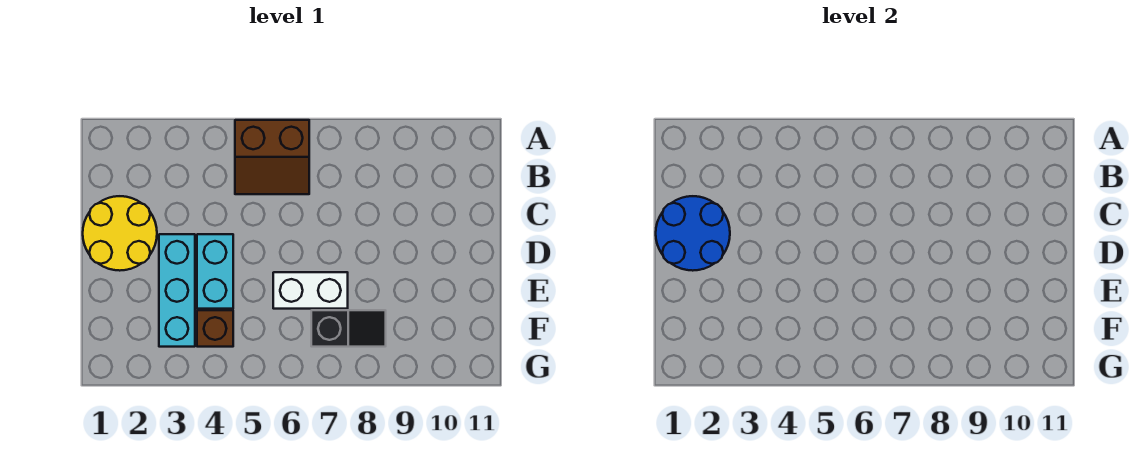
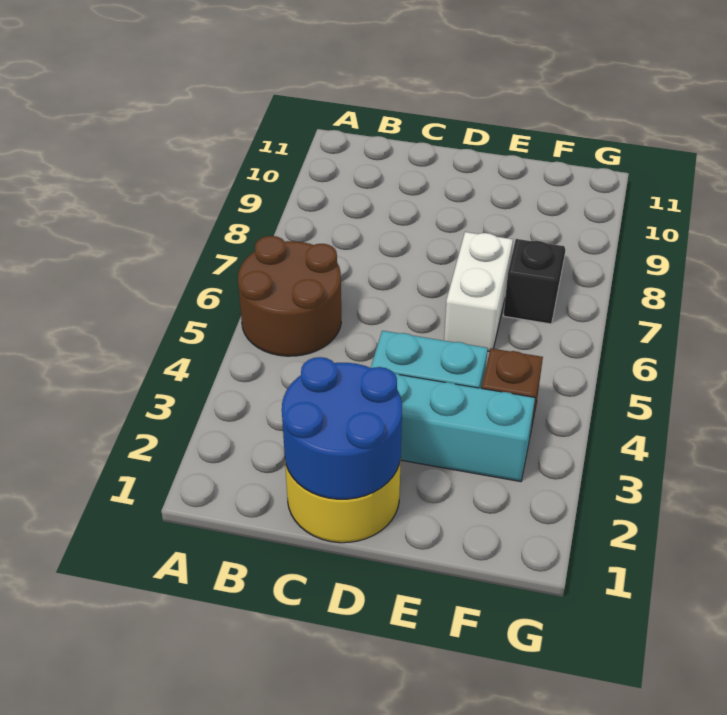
brown slope A5:B6 level 1 top A -> brown round brick A5:B6 level 1

